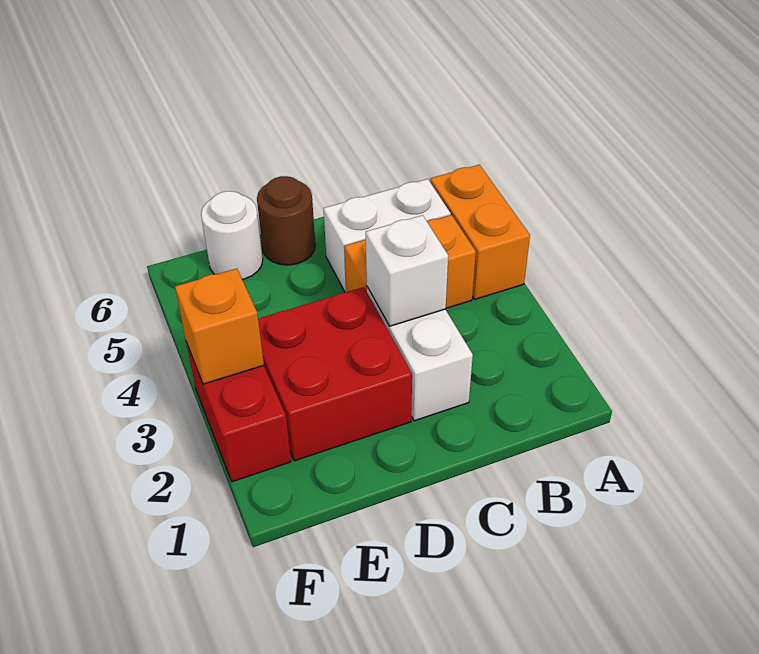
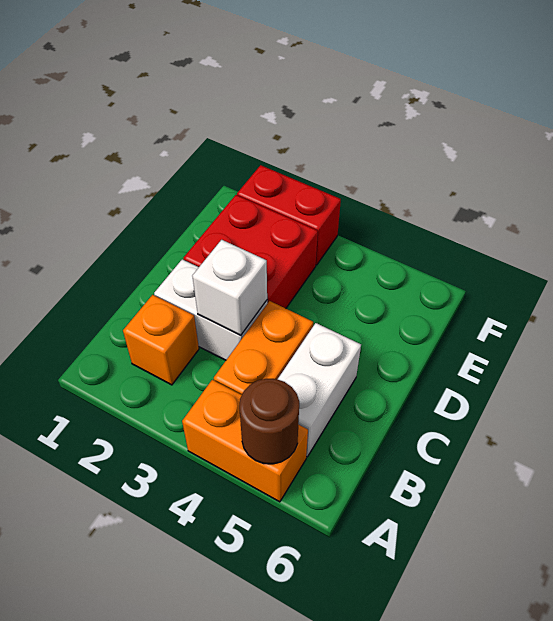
brown round brick D6 level 1 -> brown round brick A5 level 2
white round brick E6 level 1 -> none
orange brick F3 level 2 -> orange brick B2 level 1

